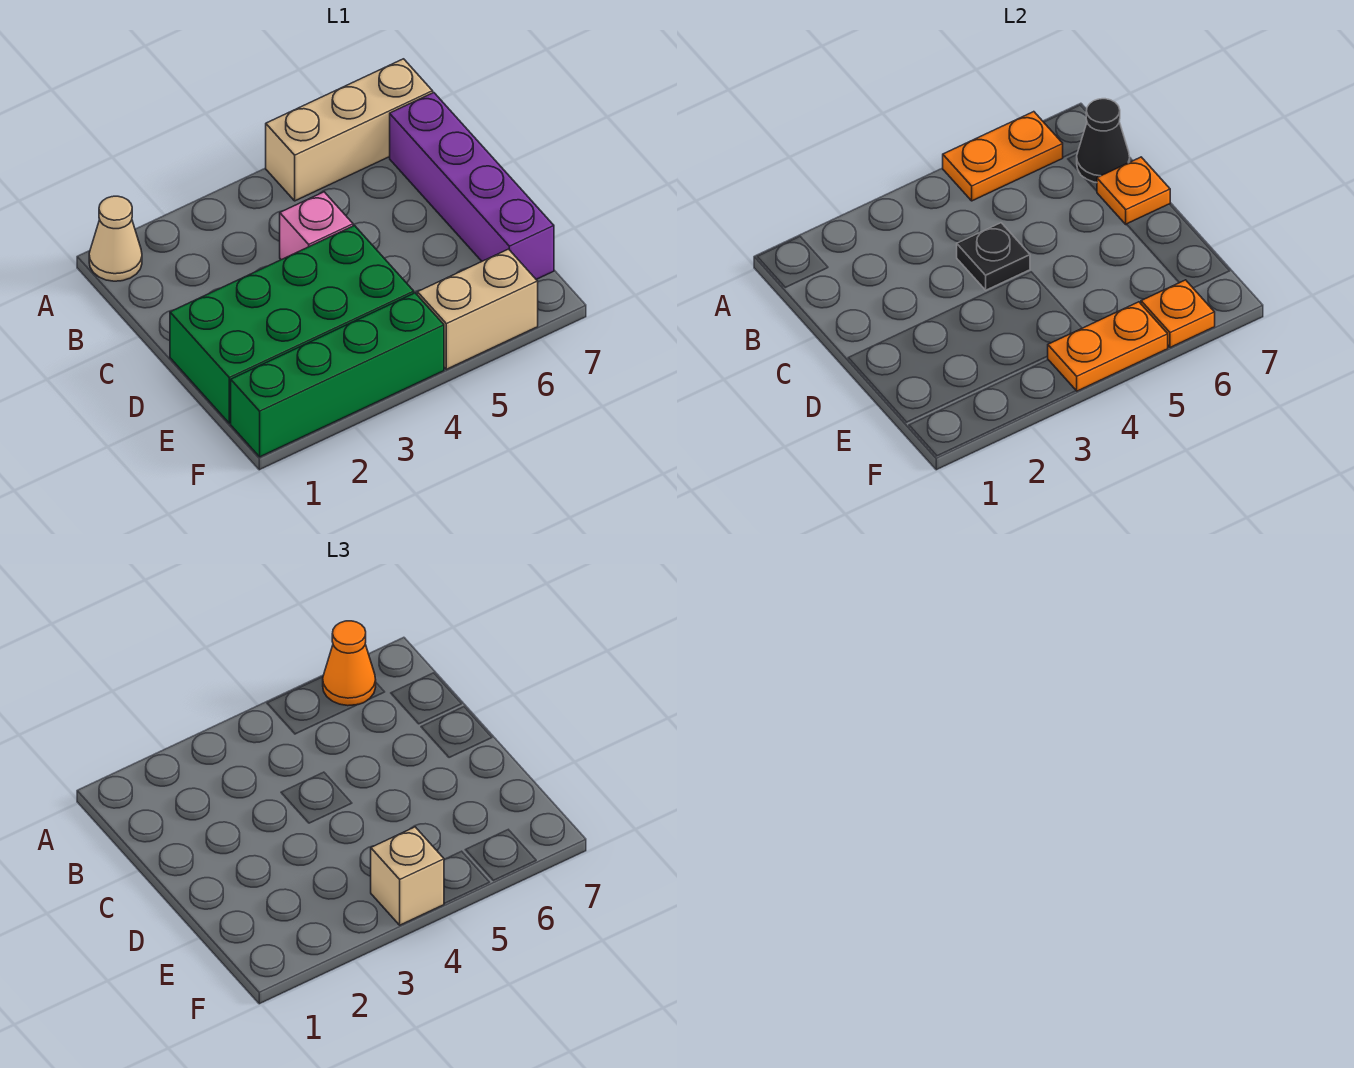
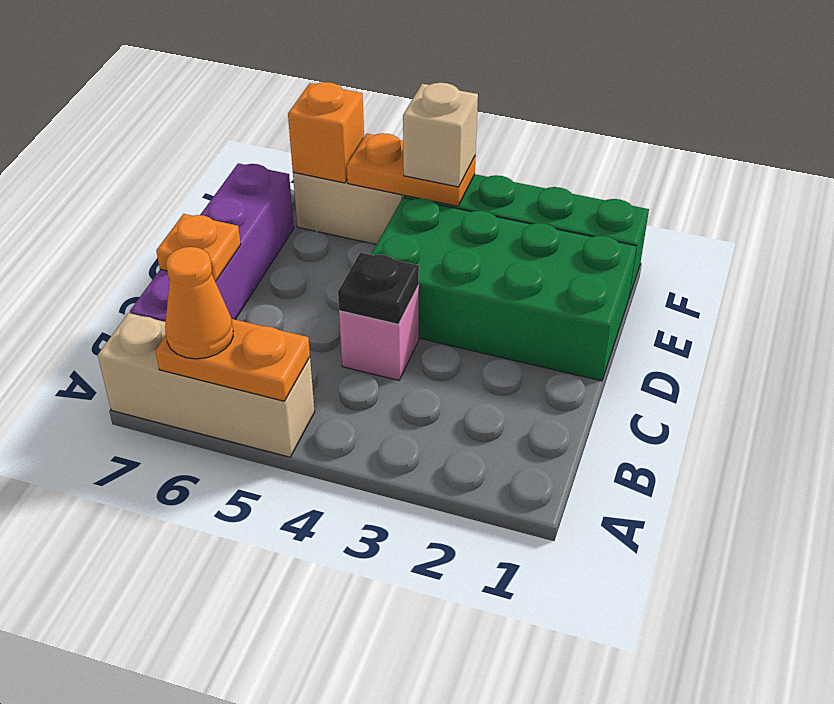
tan cone A1 level 1 -> none
black cone B7 level 2 -> none
orange plate F6 level 2 -> orange brick F6 level 2

